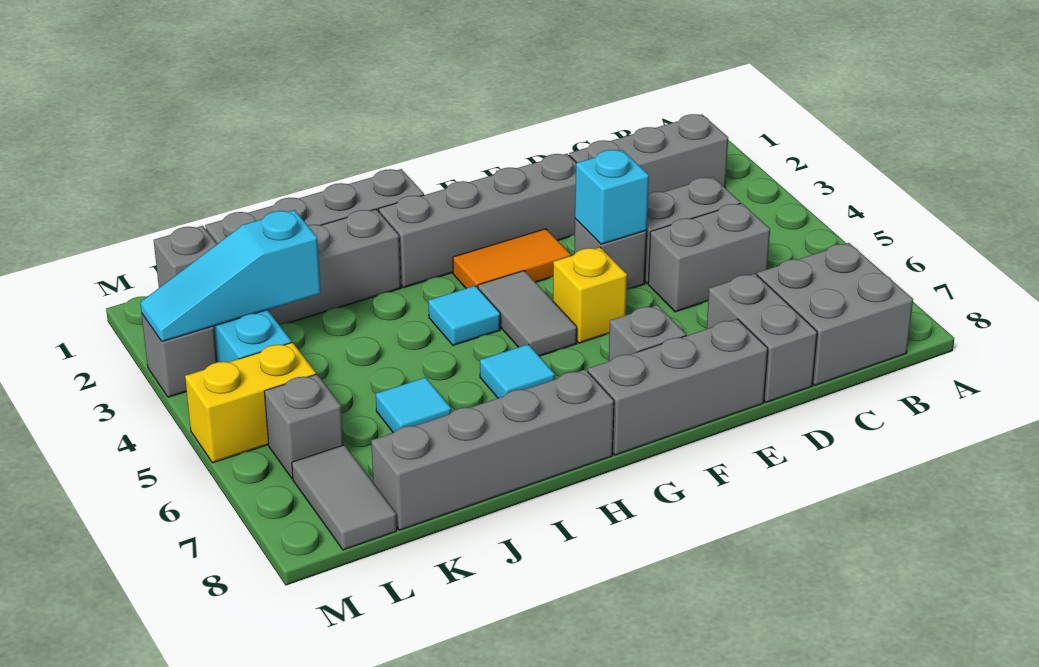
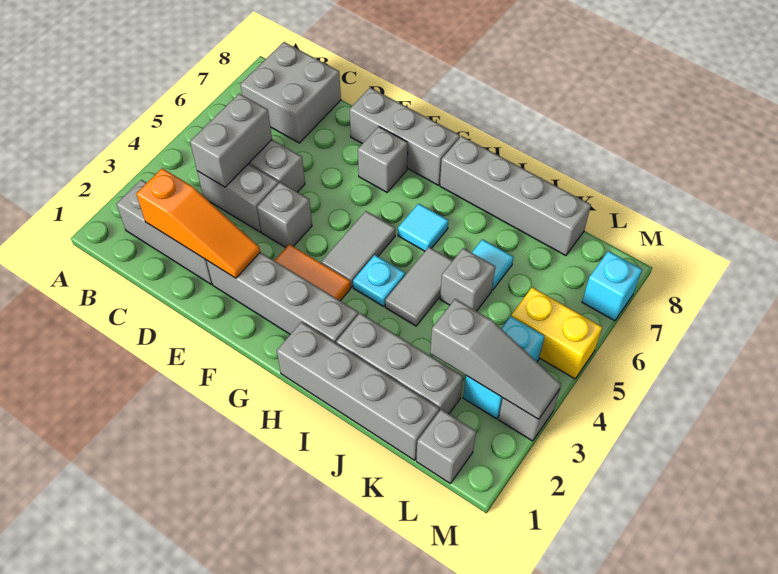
none -> orange slope C2:E2 level 2 top C
grey brick D7:D8 level 1 -> grey brick C4:C5 level 2
cyan brick E4 level 2 -> cyan brick M7 level 1
yellow brick F5 level 1 -> none
cyan tile H4 level 1 -> cyan plate H4 level 1
cyan slope K3:M3 level 2 top K -> grey slope K3:M3 level 2 top K
grey brick L6 level 1 -> grey brick J5 level 1
grey tile L7:L8 level 1 -> grey tile I4:I5 level 1

